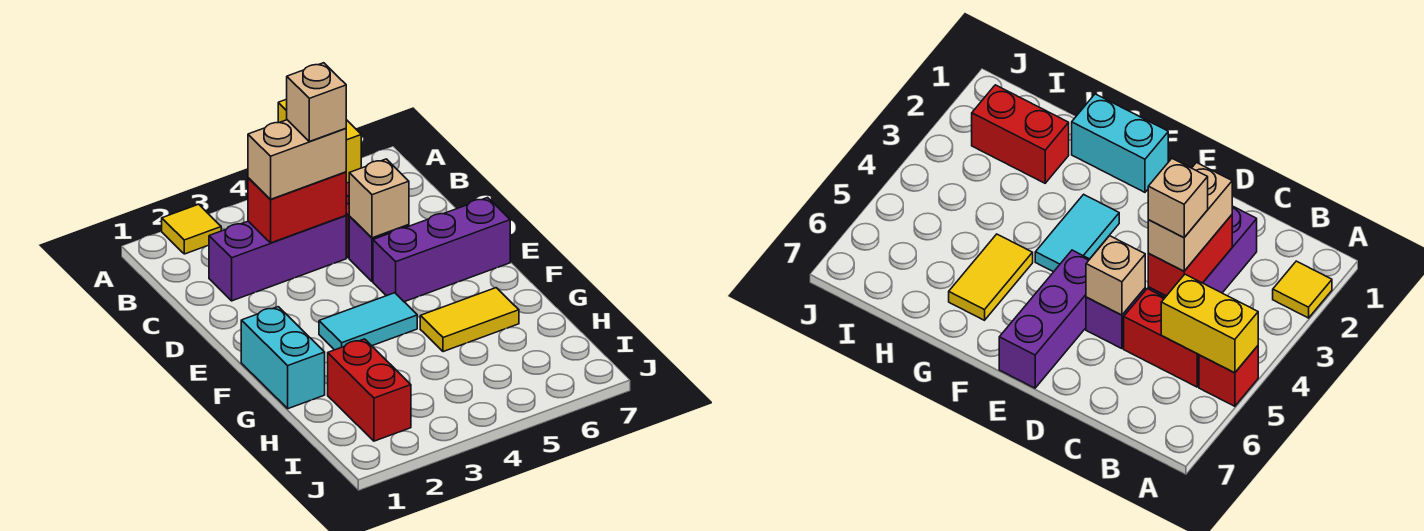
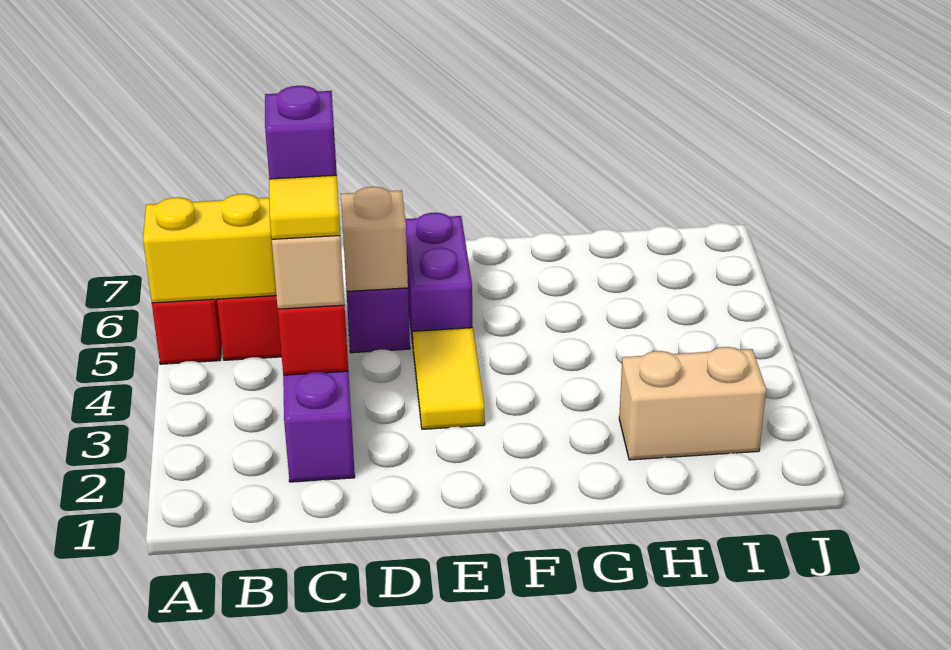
yellow tile A2 level 1 -> yellow tile C3 level 4
tan brick C4 level 4 -> purple brick C4 level 4
purple brick E5:E7 level 1 -> purple brick E5:E6 level 1
cyan brick F1:G1 level 1 -> none
cyan tile F3:F4 level 1 -> none
yellow tile G5:G6 level 1 -> yellow tile E3:E4 level 1
red brick H2:I2 level 1 -> tan brick H2:I2 level 1

